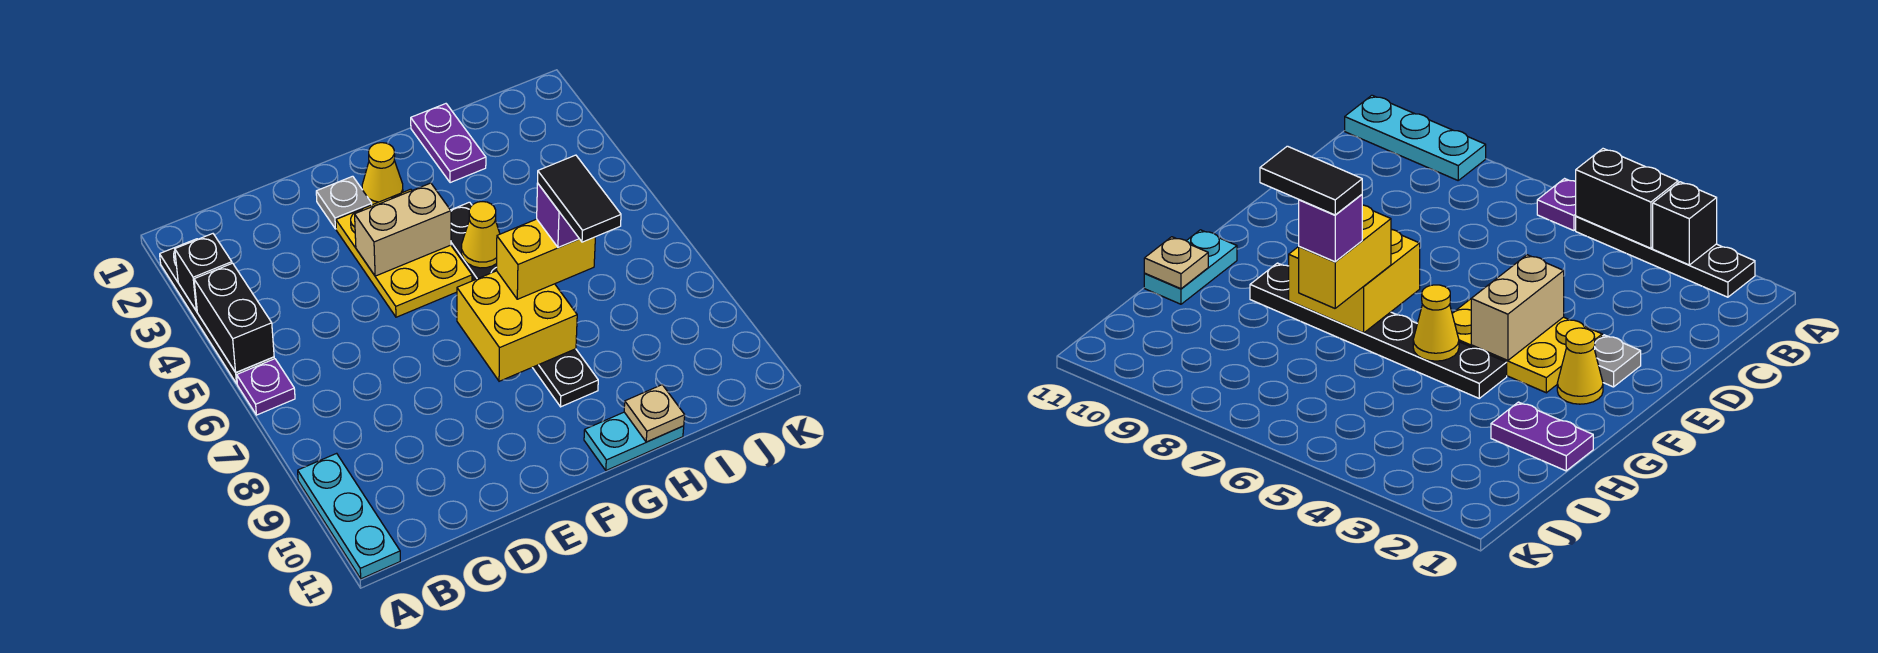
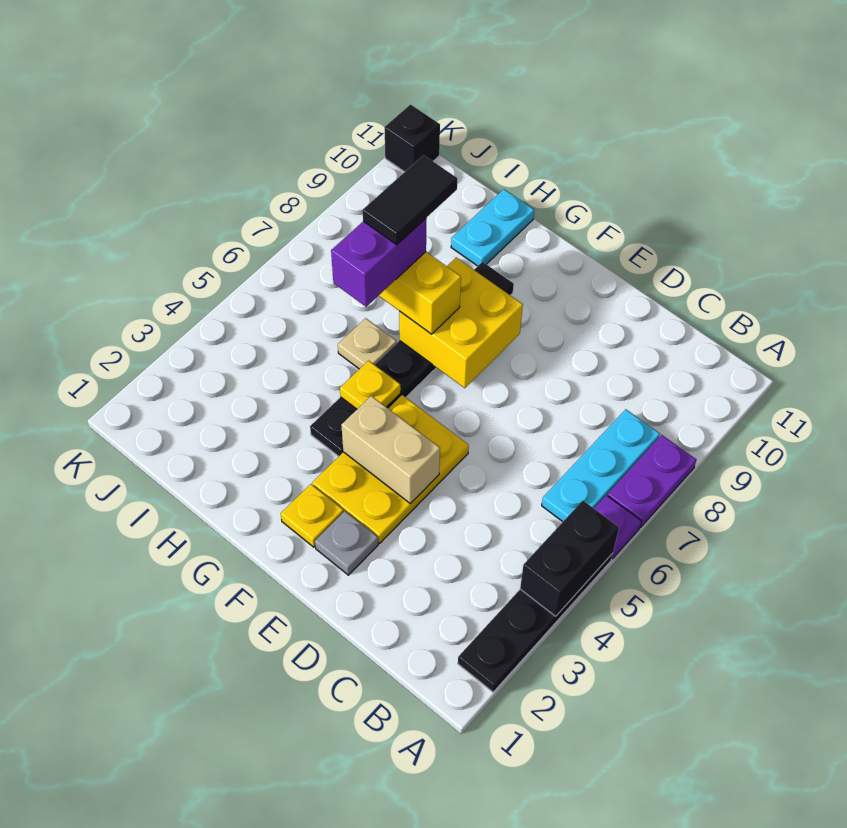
black brick A3 level 2 -> black brick K11 level 1
cyan plate A9:A11 level 1 -> cyan plate B6:B8 level 1
yellow cone F2 level 1 -> yellow plate F2 level 1
yellow cone G5 level 2 -> yellow plate G5 level 2
cyan plate G11:H11 level 1 -> cyan plate H10:H11 level 1
purple plate H1:H2 level 1 -> purple plate A7:A8 level 1
purple brick H7 level 4 -> purple brick H6:H7 level 4
tan plate H11 level 2 -> tan plate H6 level 1

